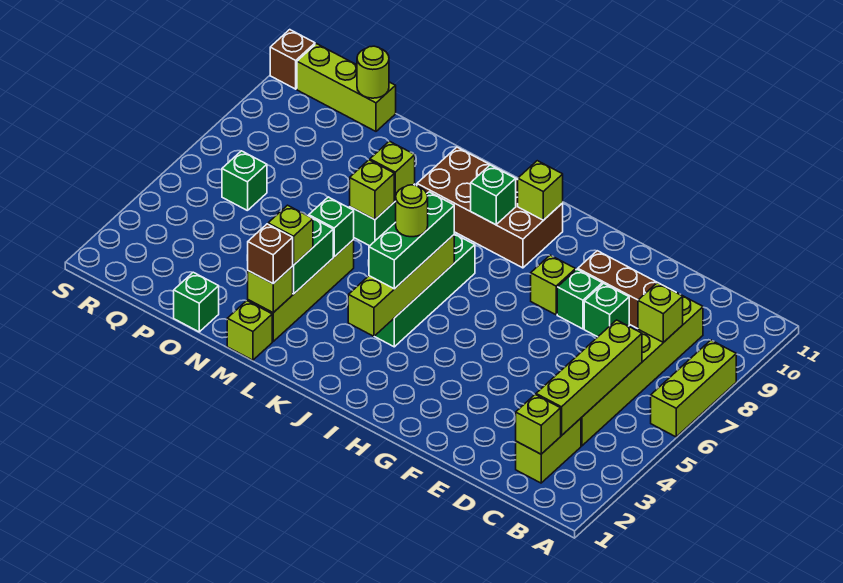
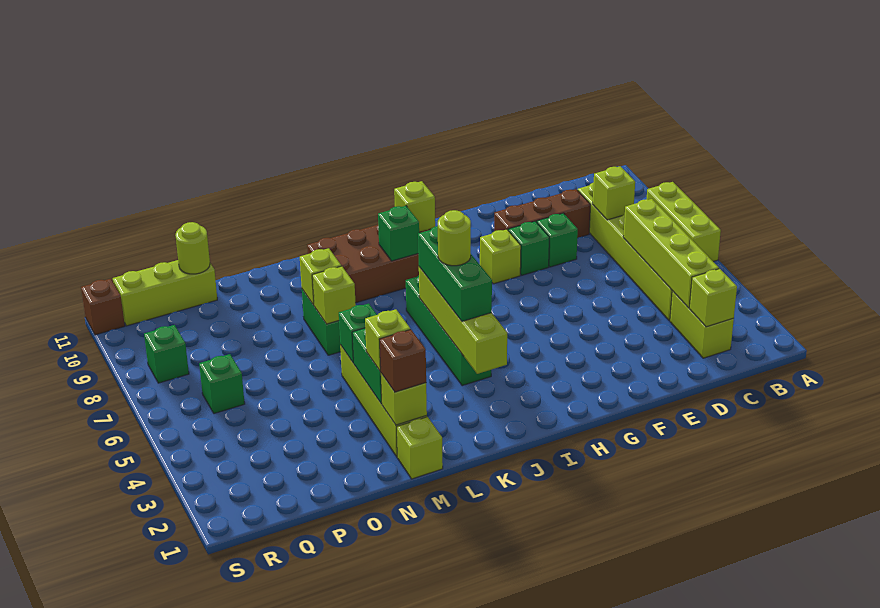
green brick O1 level 1 -> green brick R8 level 1

